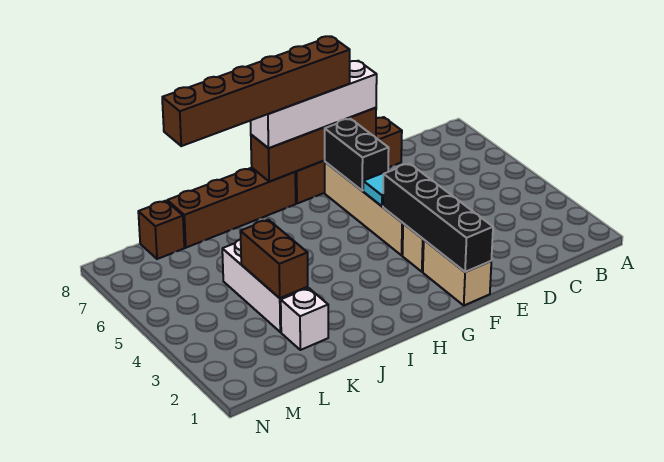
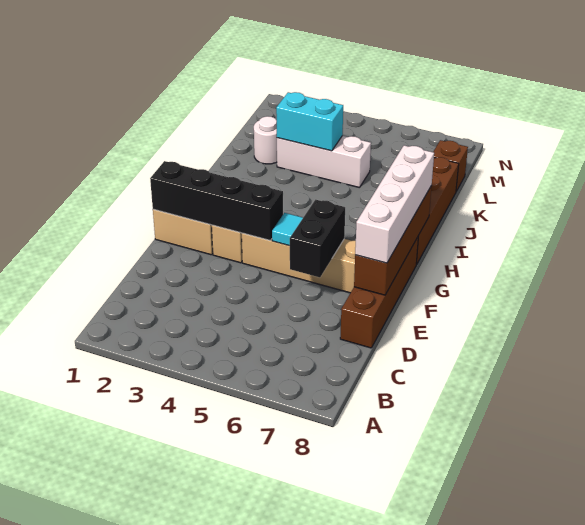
black brick F6:F7 level 2 -> black brick E6:F6 level 2
brown brick F8:K8 level 4 -> none
white brick K2 level 1 -> white round brick K2 level 1
brown brick K3:K4 level 2 -> cyan brick K3:K4 level 2

